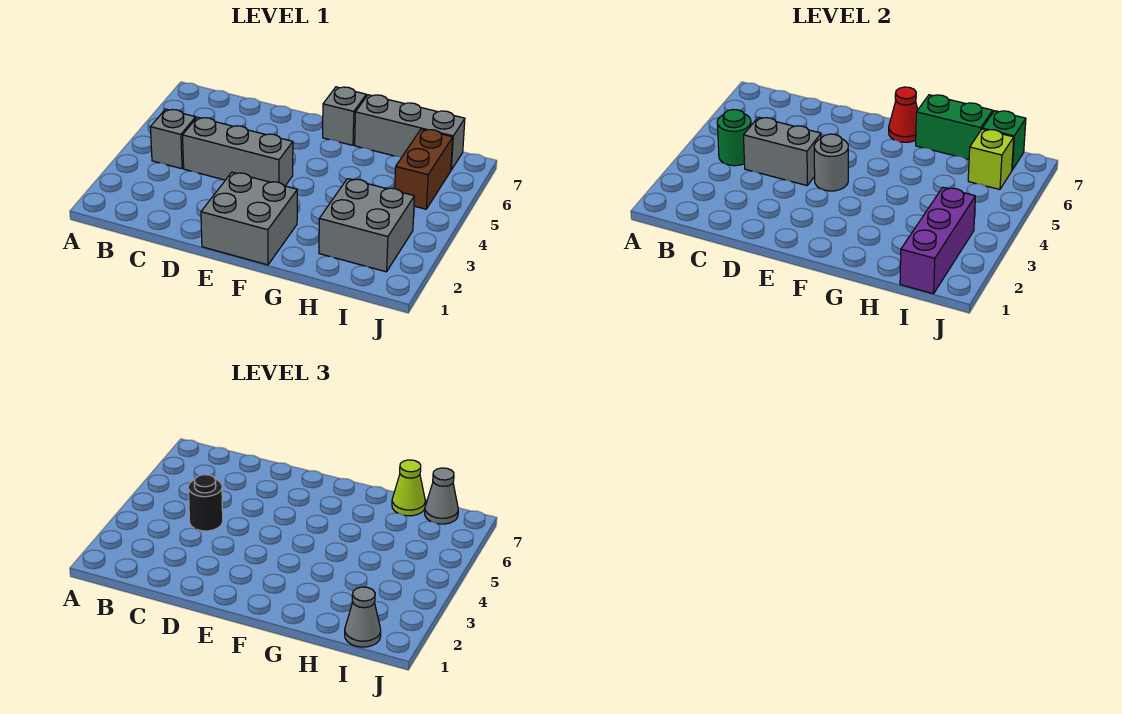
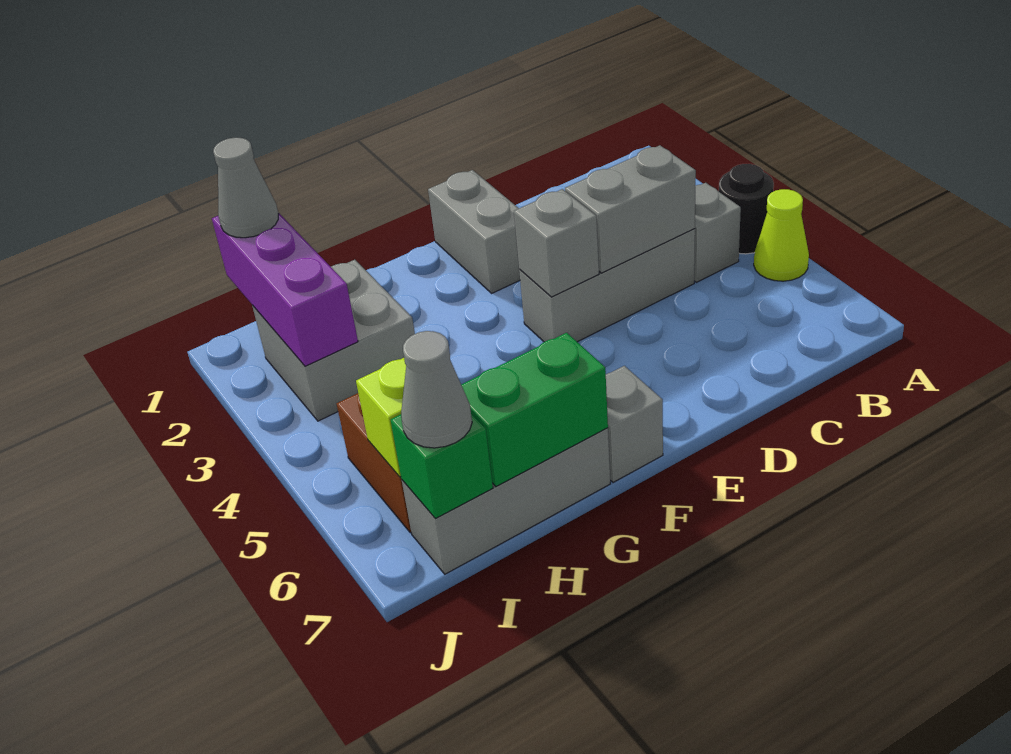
green round brick B4 level 2 -> none
black round brick C4 level 3 -> black round brick A4 level 1
grey brick E1:F2 level 1 -> grey brick E1:E2 level 1
grey round brick E4 level 2 -> grey brick E4 level 2
red cone F7 level 2 -> none
lime cone H7 level 3 -> lime cone A5 level 1

